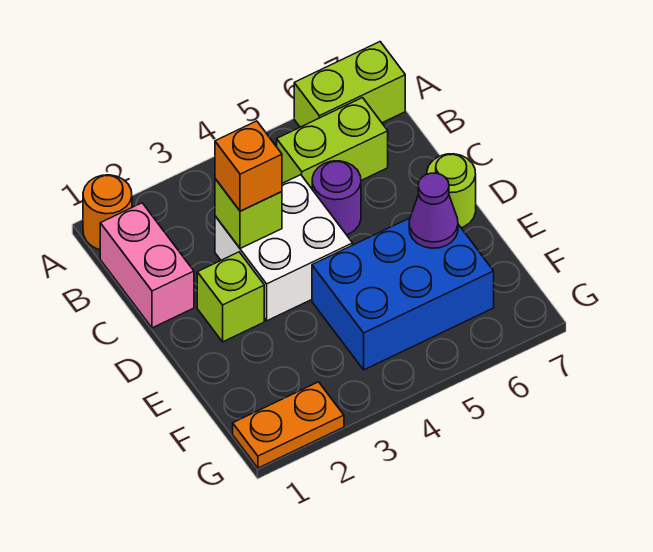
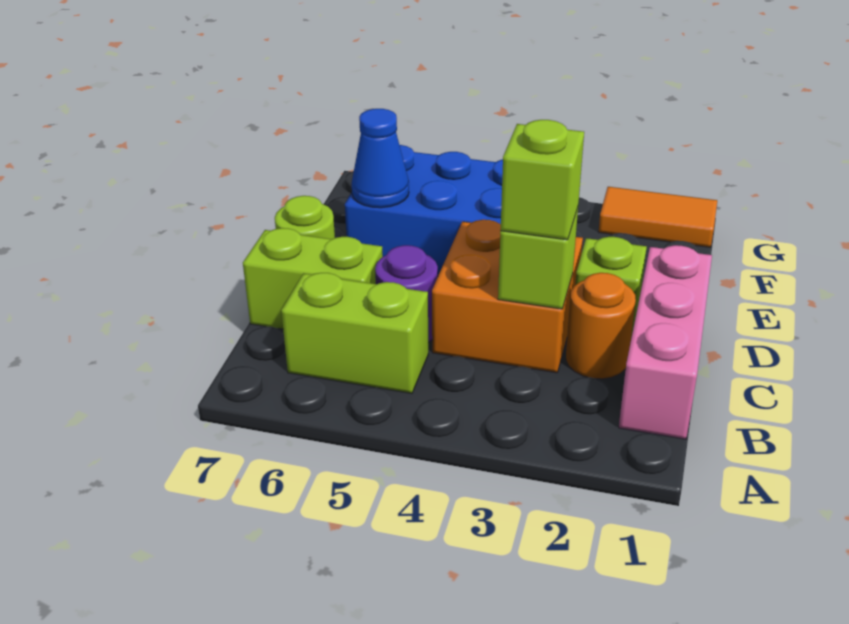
orange round brick A1 level 1 -> orange round brick C2 level 1
lime brick A6:A7 level 1 -> lime brick C6:C7 level 1
pink brick B1:C1 level 1 -> pink brick B1:D1 level 1
white brick C3:D4 level 1 -> orange brick C3:D4 level 1
orange brick C3 level 3 -> lime brick C3 level 3
purple cone E6 level 2 -> blue cone E6 level 2
orange plate G1:G2 level 1 -> orange tile G1:G2 level 1

